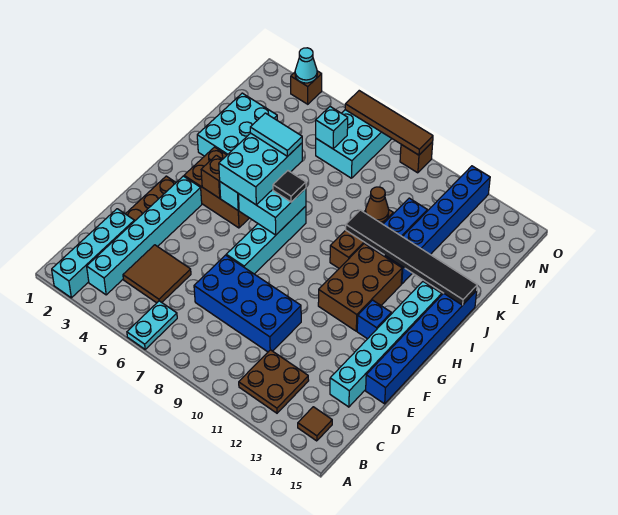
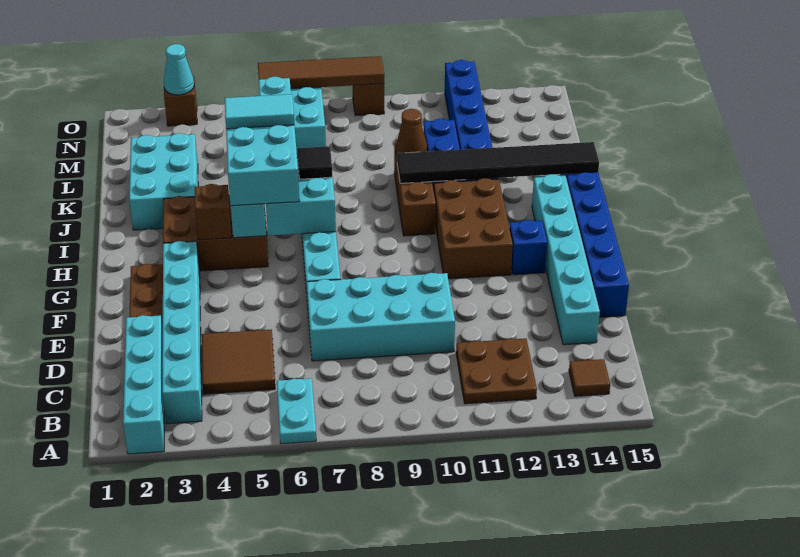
blue brick D7:E10 level 1 -> cyan brick D7:E10 level 1

